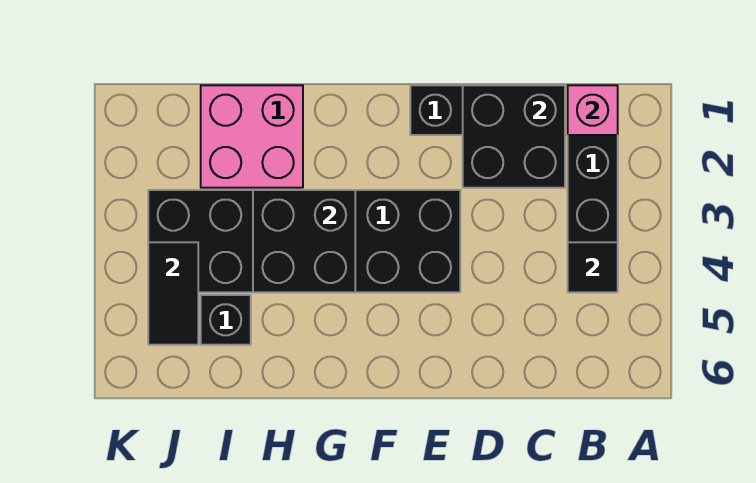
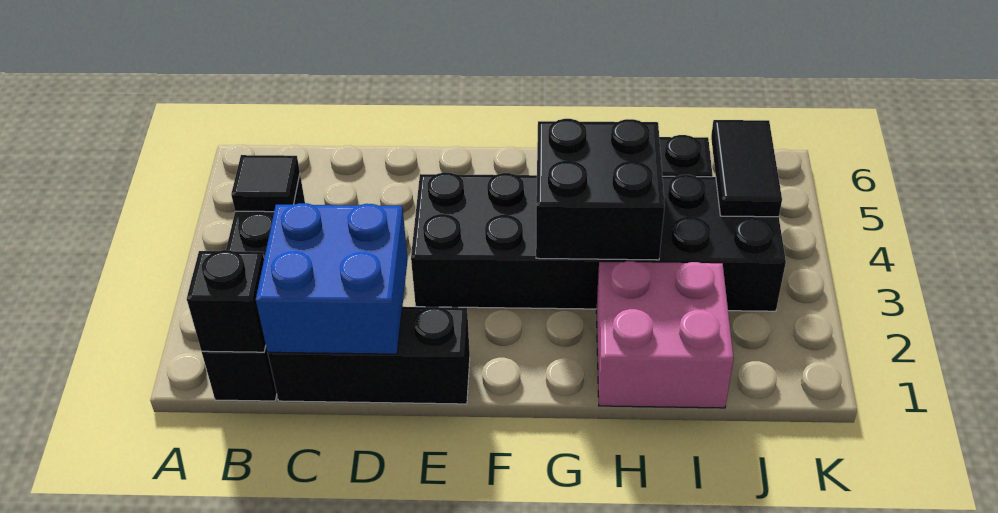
pink brick B1 level 2 -> black brick B1 level 2
black brick C1:D2 level 2 -> blue brick C1:D2 level 2

